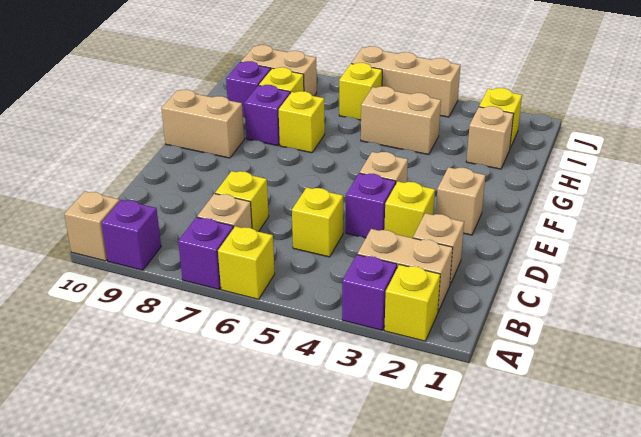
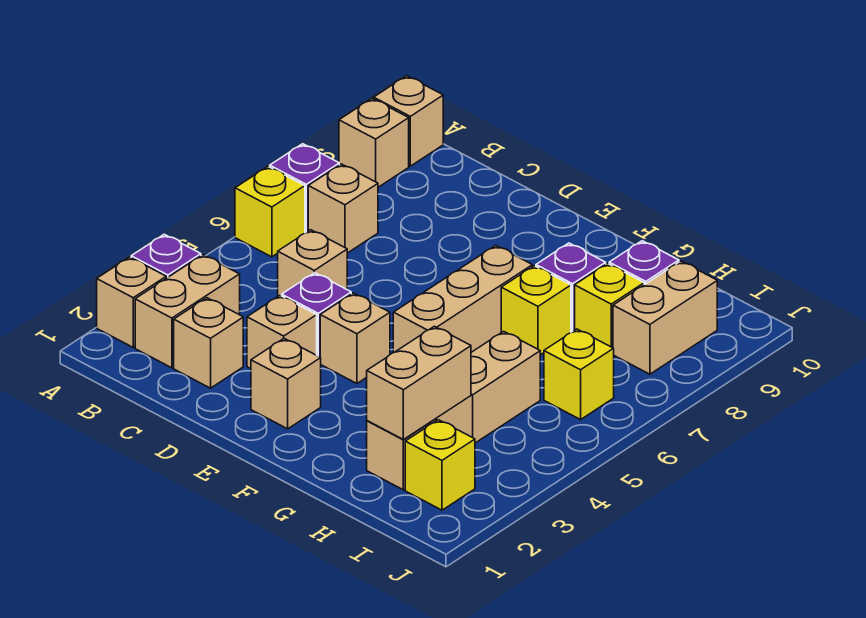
yellow brick A2 level 1 -> tan brick A2 level 1
purple brick A9 level 1 -> tan brick A9 level 1
yellow brick C5 level 1 -> tan brick C5 level 1
yellow brick C7 level 1 -> none
yellow brick D3 level 1 -> tan brick D3 level 1
tan brick F9:F10 level 1 -> tan brick H2:H3 level 2
tan brick J4:J6 level 1 -> tan brick F5:F7 level 1

